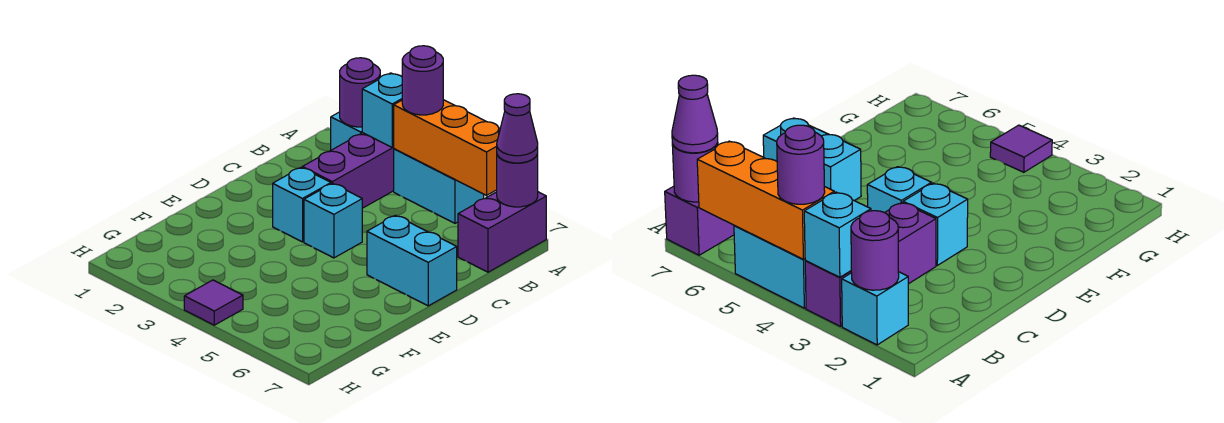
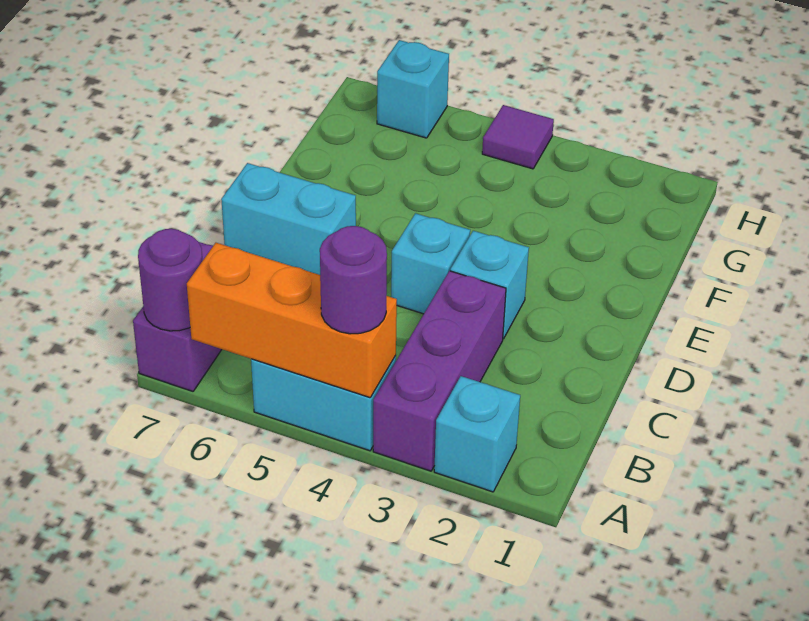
purple round brick A2 level 2 -> none
cyan brick A3 level 2 -> cyan brick H6 level 1
purple cone A7 level 3 -> none

